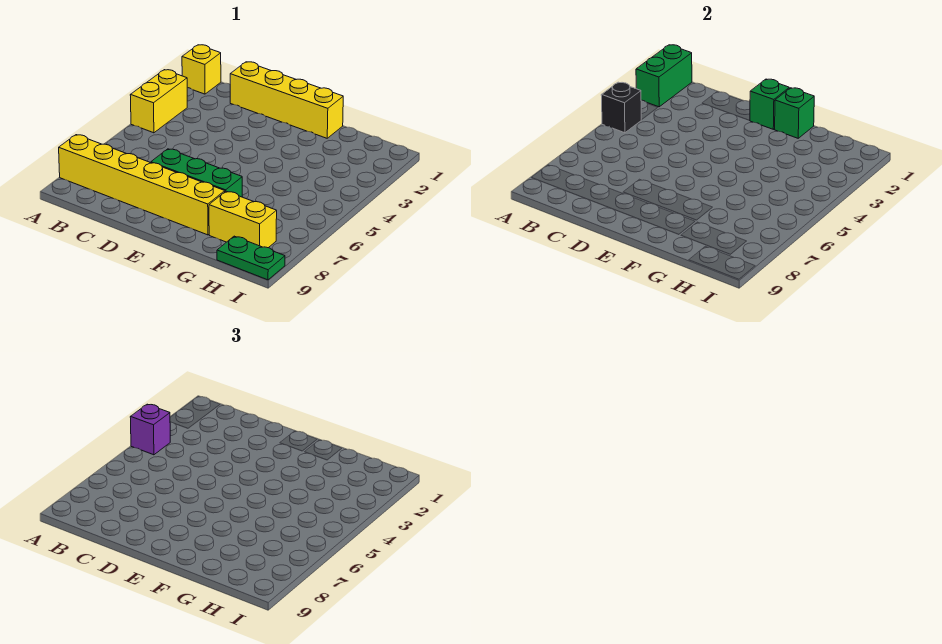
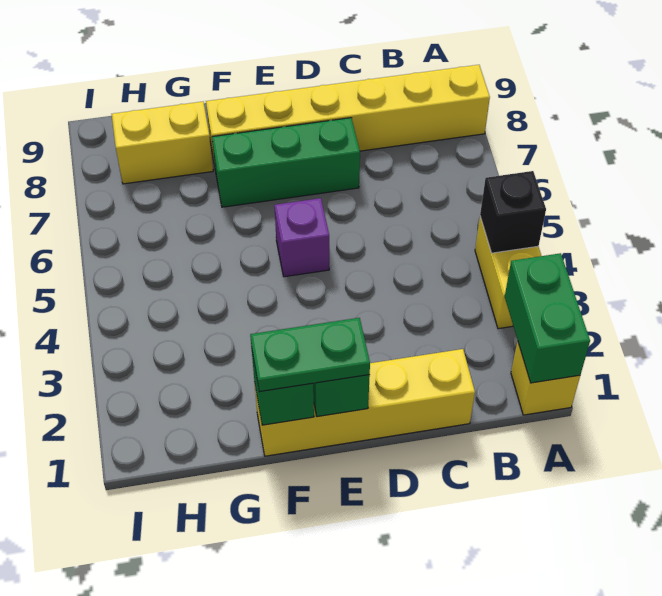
purple brick A4 level 3 -> purple brick E5 level 1
green plate H9:I9 level 1 -> green plate E1:F1 level 3

